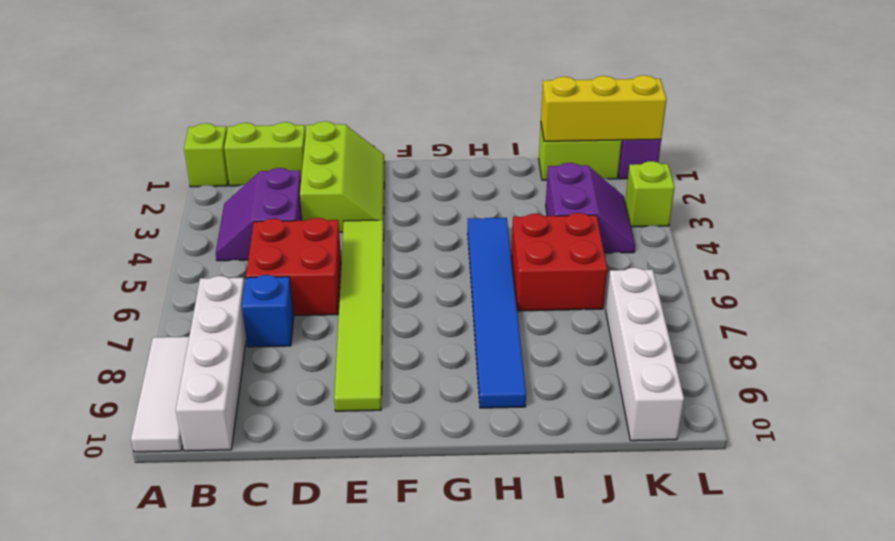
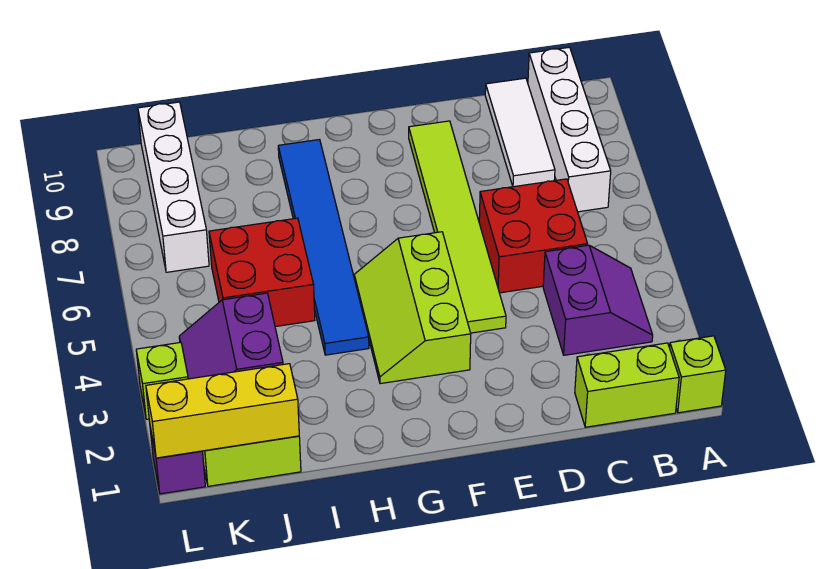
white tile A8:A10 level 1 -> white tile C8:C10 level 1
blue brick C7 level 1 -> none
lime slope D1:E3 level 1 top D -> lime slope F3:G5 level 1 top F

